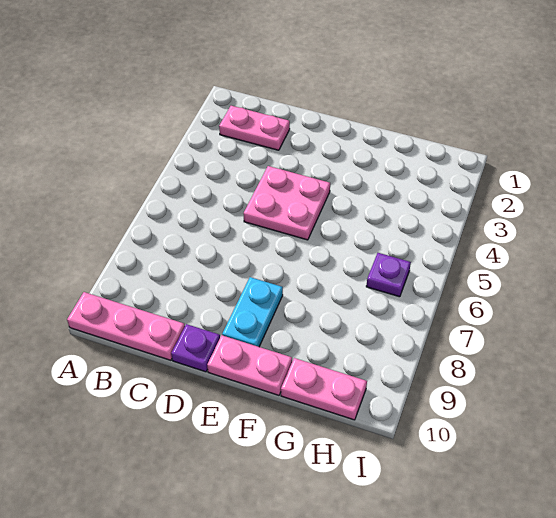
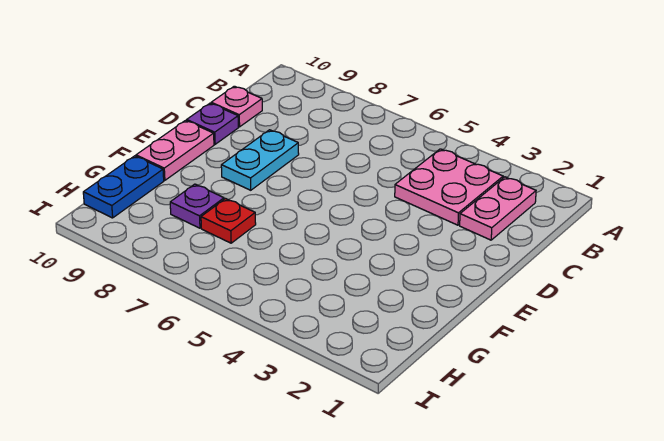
pink plate A10:C10 level 1 -> pink plate C10 level 1
pink plate D4:E5 level 1 -> pink plate B3:C4 level 1
cyan plate E8:E9 level 1 -> cyan plate D8:E8 level 1
none -> red plate G7 level 1
pink plate G10:H10 level 1 -> blue plate G10:H10 level 1
purple plate H6 level 1 -> purple plate G8 level 1

